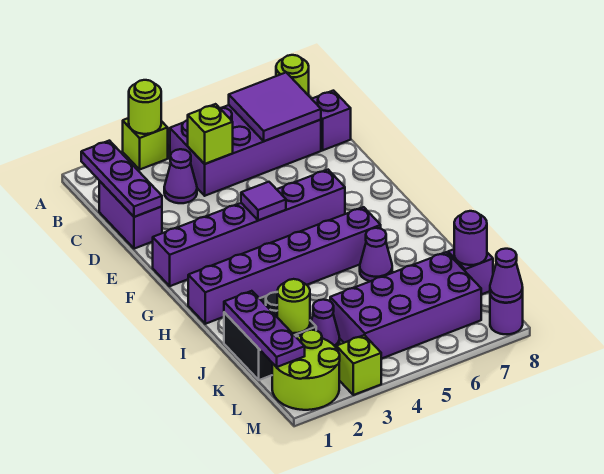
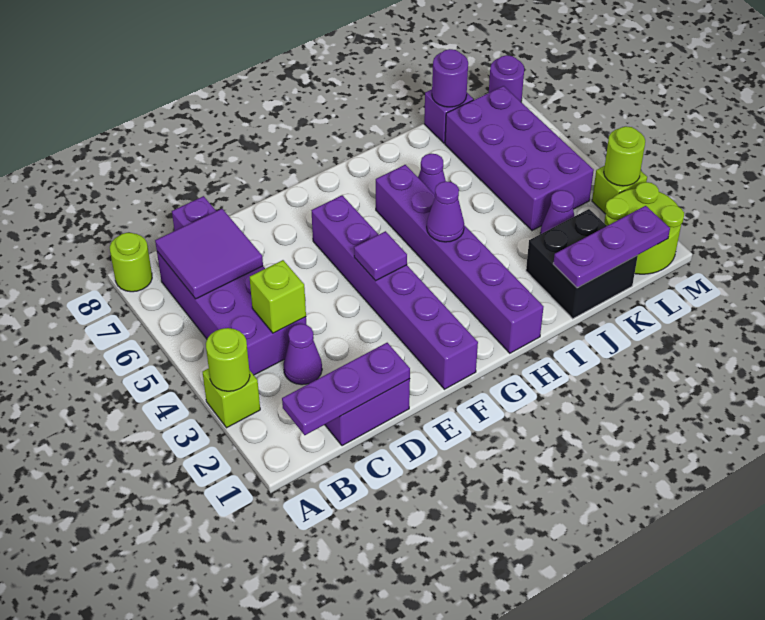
lime round brick K2 level 2 -> lime round brick M3 level 2
purple cone M8 level 2 -> purple cone H4 level 2

